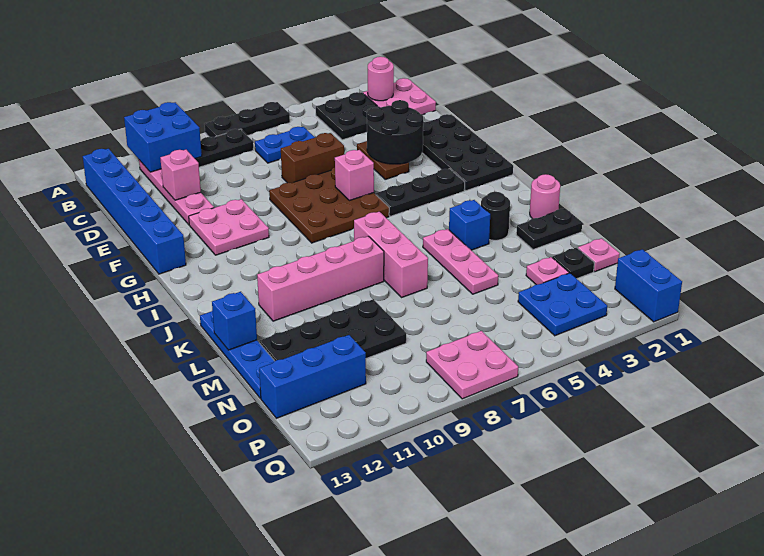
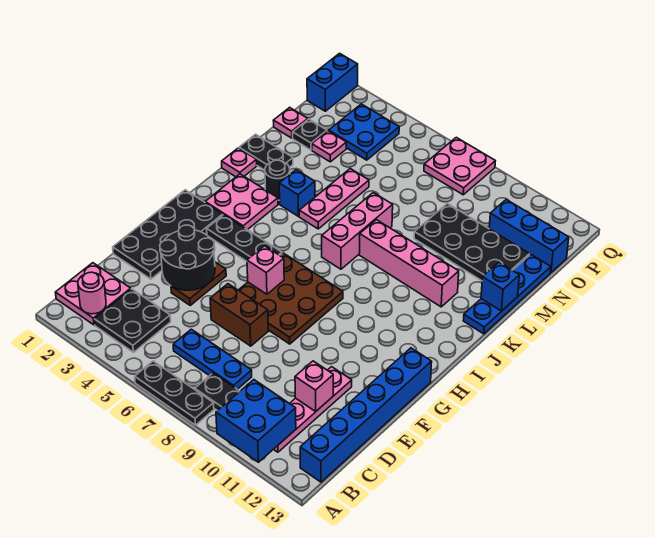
blue plate C6:C7 level 1 -> blue plate C6:C8 level 1
pink plate F10:G11 level 1 -> pink plate I2:J3 level 1
pink round brick K1 level 1 -> pink plate K1 level 1

